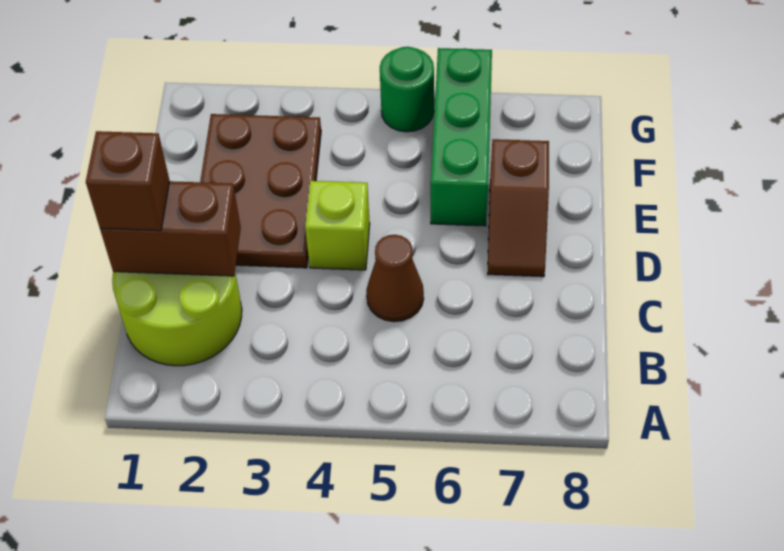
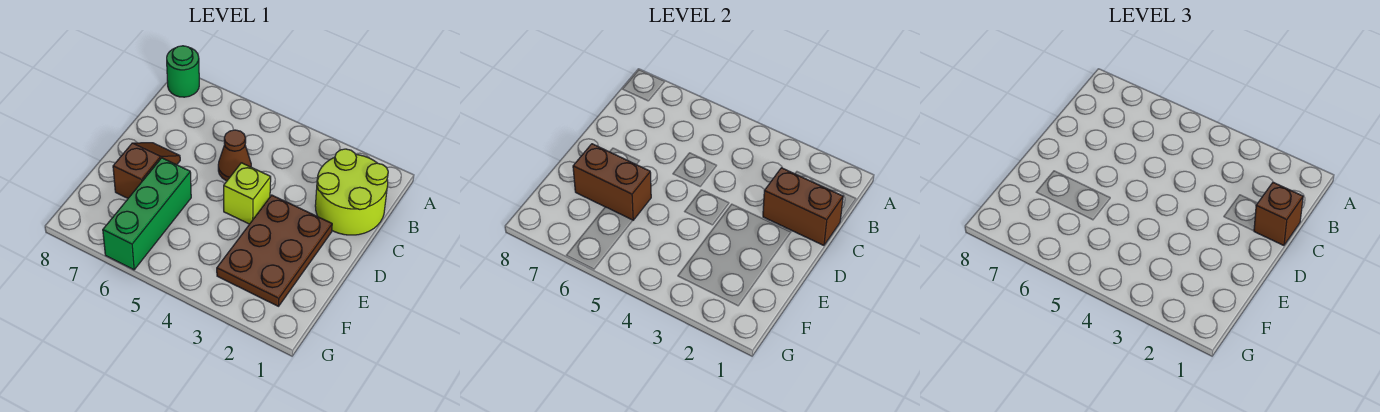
none -> brown brick E6:E7 level 2
green round brick G5 level 1 -> green round brick A8 level 1

